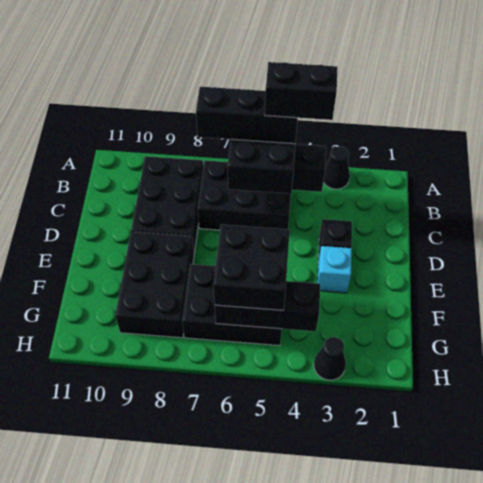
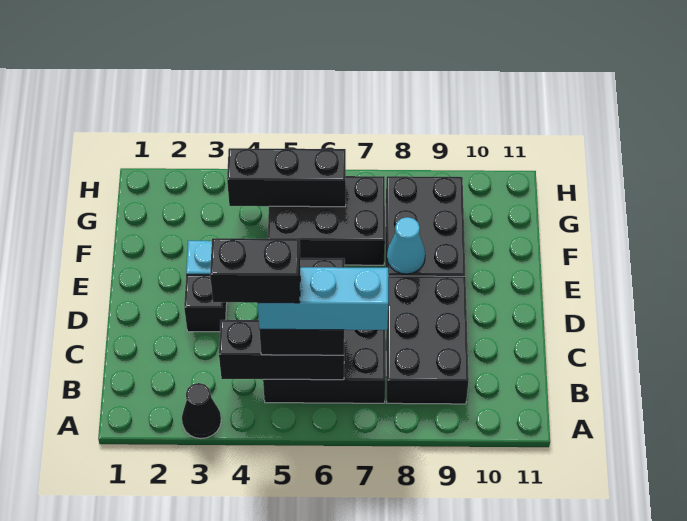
black brick B5:B7 level 4 -> cyan brick B5:B7 level 4
none -> cyan cone E8 level 2
black brick F5:G6 level 3 -> none
black cone H3 level 1 -> none

